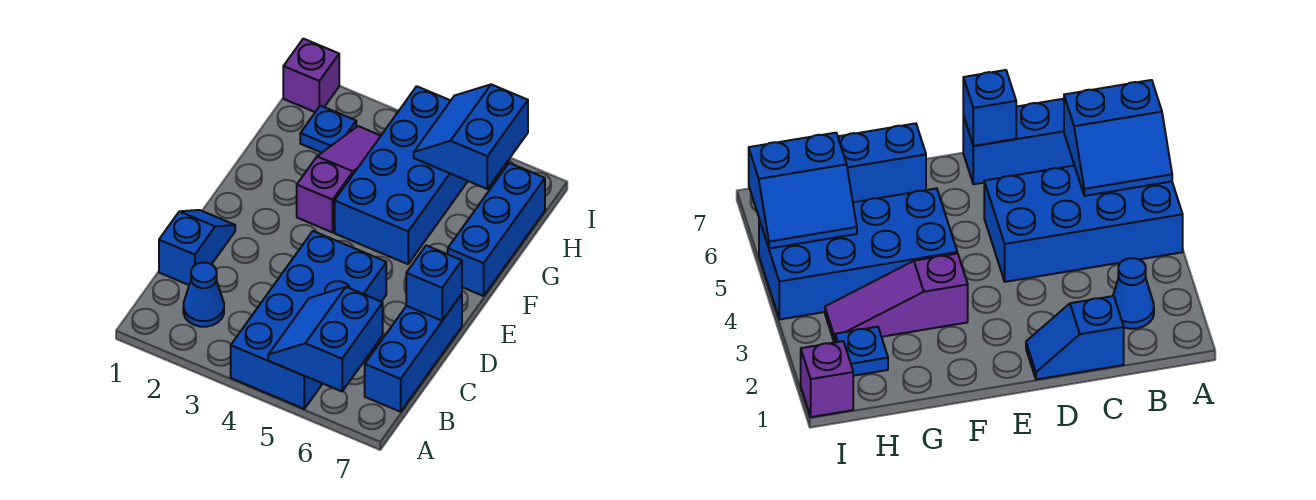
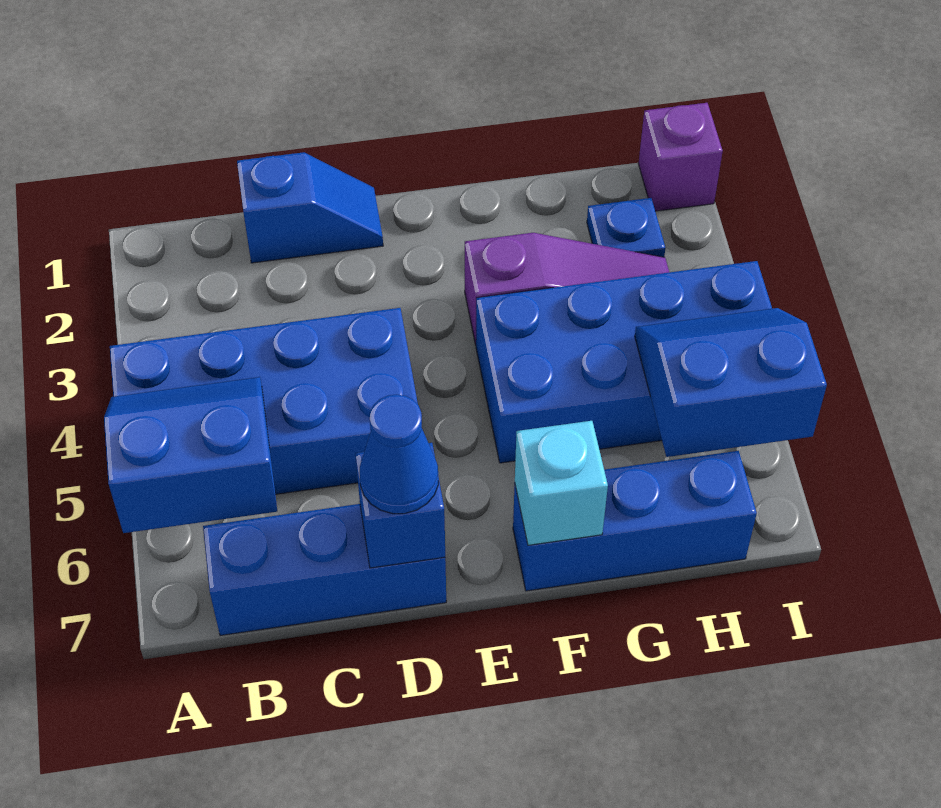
blue cone B2 level 1 -> blue cone D7 level 3
none -> cyan brick F7 level 2

